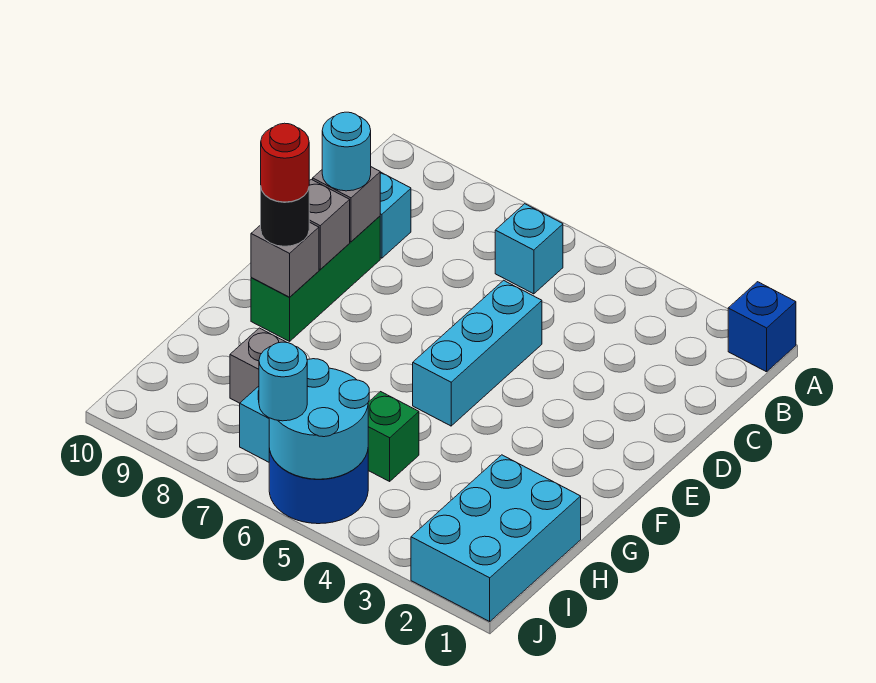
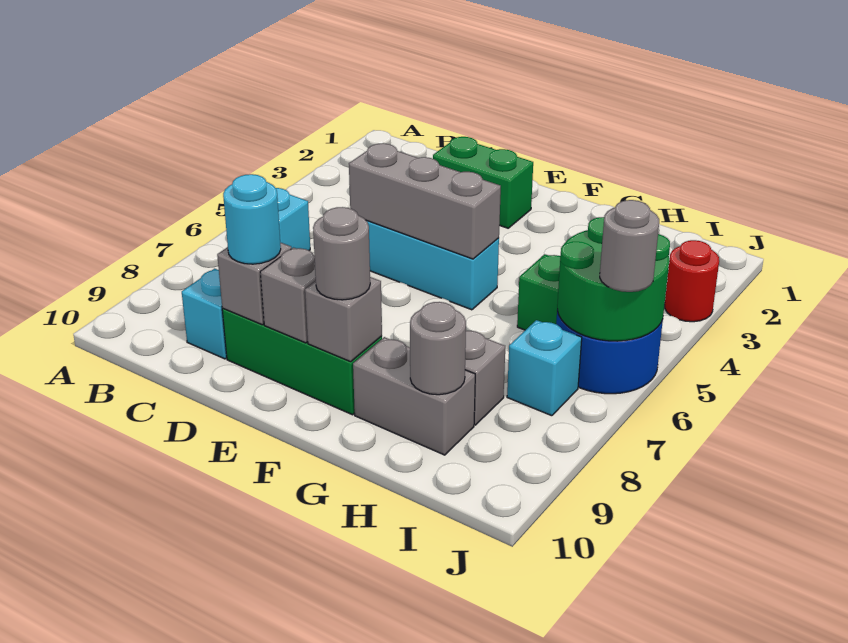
blue brick A1 level 1 -> none
none -> green brick D2:E2 level 1
none -> grey brick D5:F5 level 2
black round brick F9 level 3 -> grey round brick F9 level 3
red round brick F9 level 4 -> red round brick J3 level 1
none -> grey brick G9:H9 level 1
cyan brick H1:J2 level 1 -> none
none -> grey round brick H9 level 2
cyan round brick I5:J6 level 2 -> green round brick I5:J6 level 2
cyan round brick J6 level 3 -> grey round brick J6 level 3

